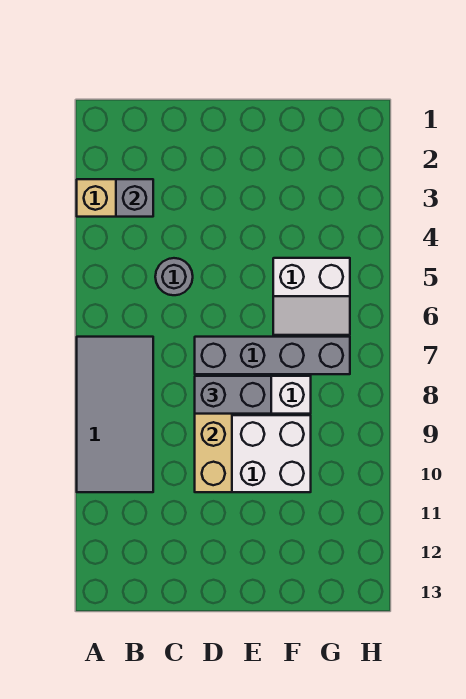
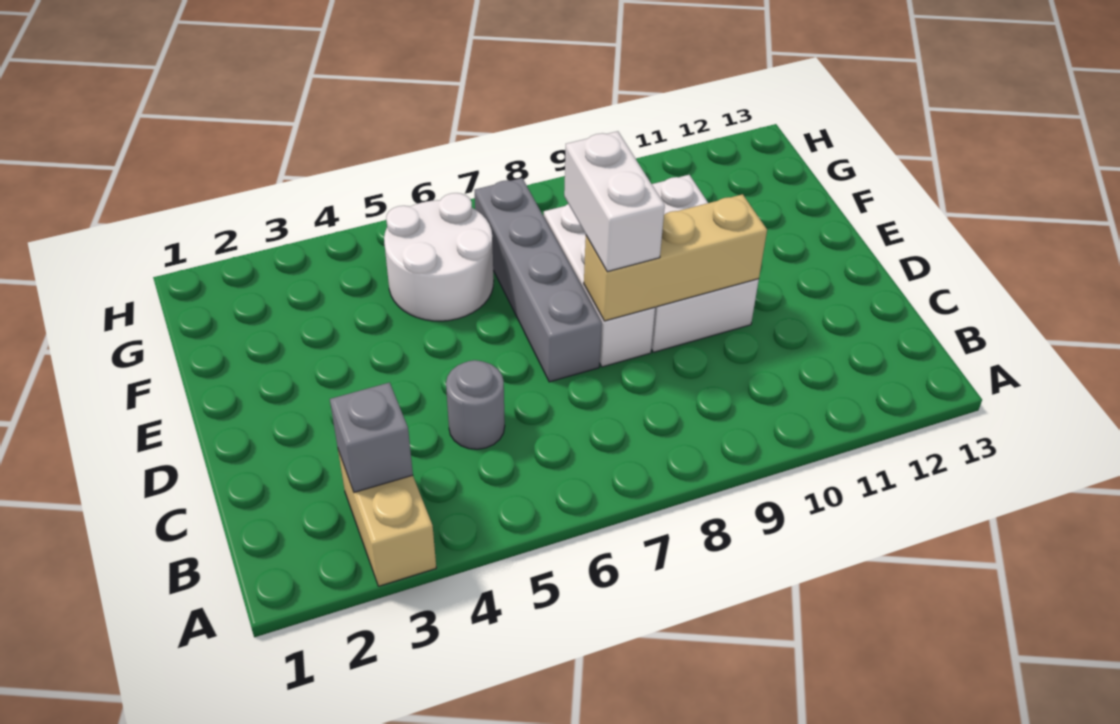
grey tile A7:B10 level 1 -> none
grey brick D8:E8 level 3 -> white brick D8:E8 level 3
white slope F5:G6 level 1 top 5 -> white round brick F5:G6 level 1

